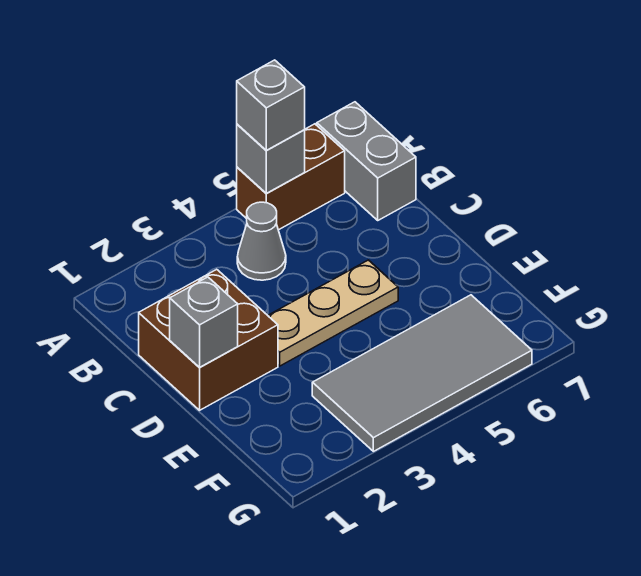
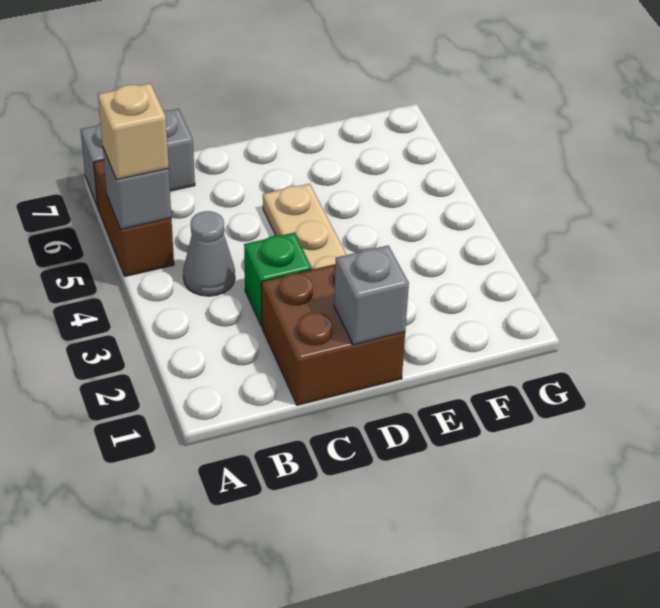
grey brick A5 level 3 -> tan brick A5 level 3
none -> green brick C3 level 1
grey tile F3:G6 level 1 -> none

